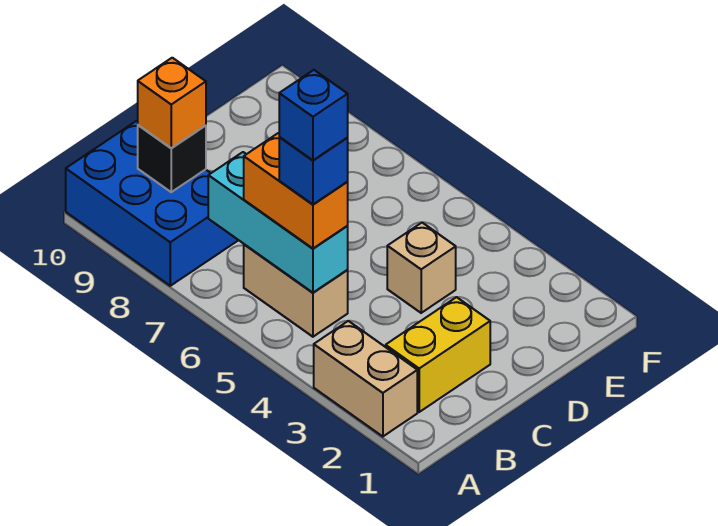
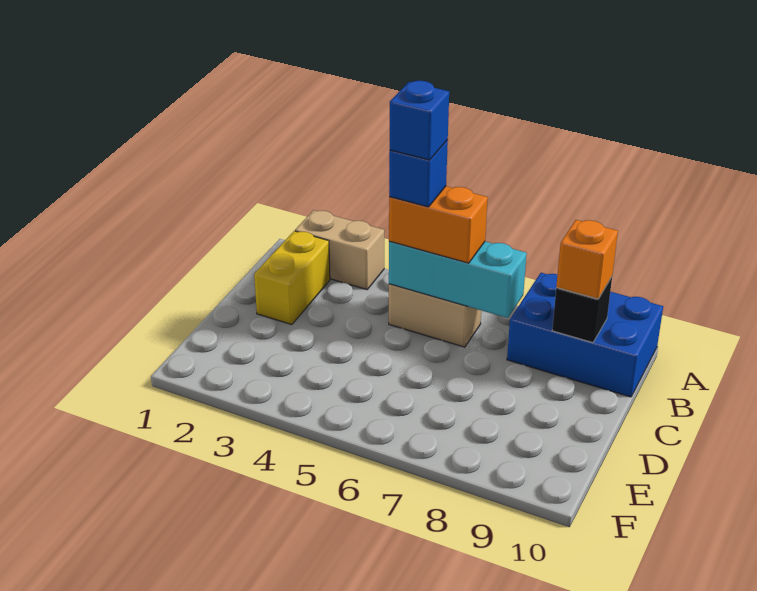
tan brick D4 level 1 -> none

